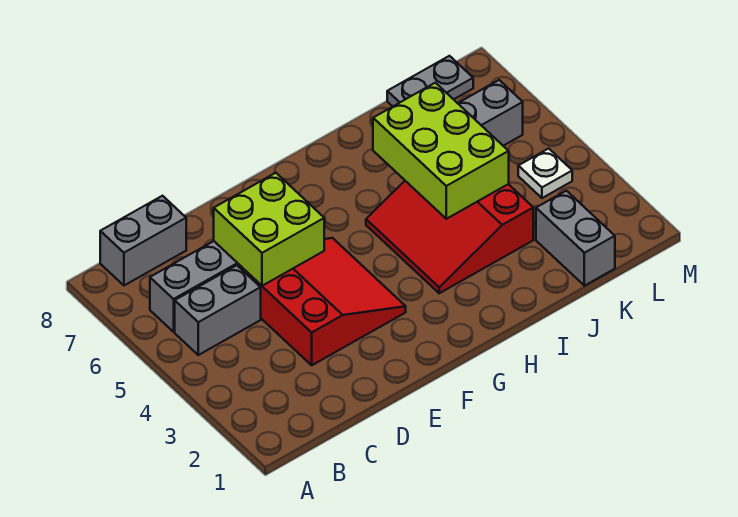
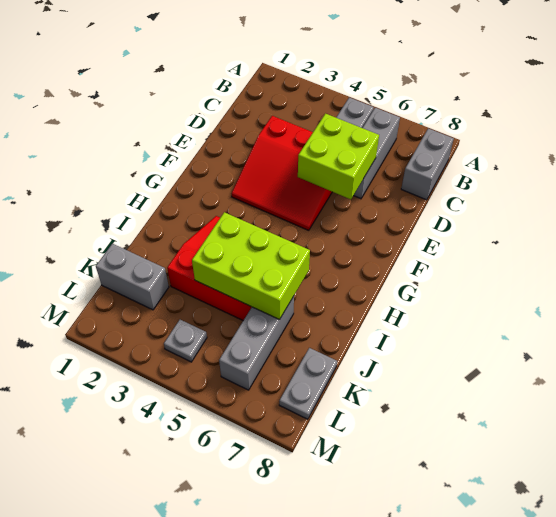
white plate L4 level 1 -> grey plate L4 level 1

